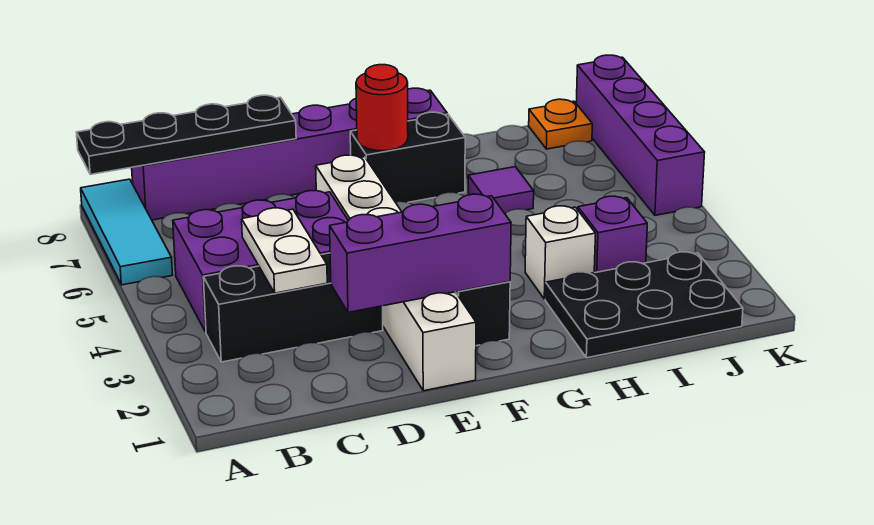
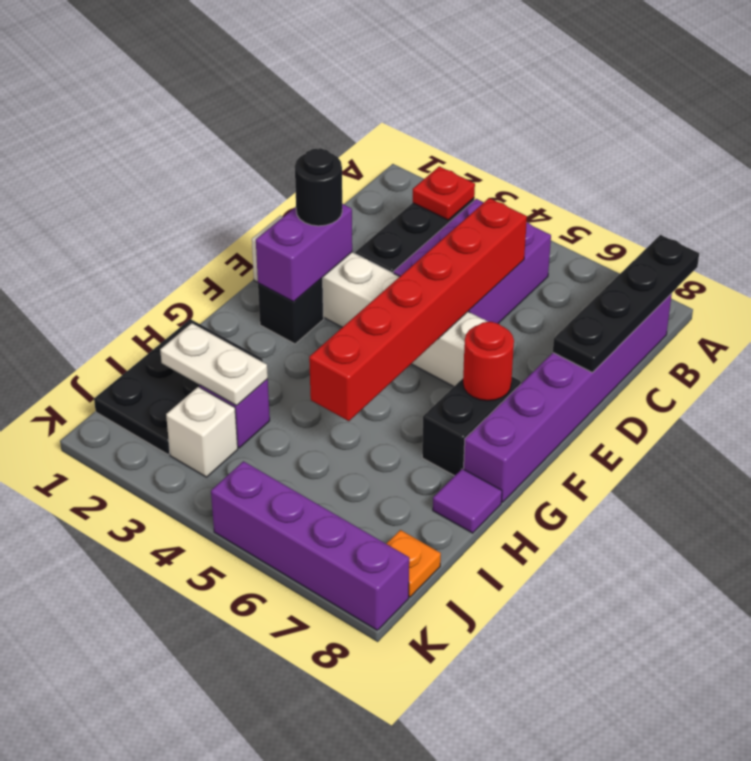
cyan tile A6:A8 level 1 -> none
none -> red plate B3 level 2
white plate C3:C4 level 2 -> white plate I2:I3 level 2
none -> red brick C5:H5 level 2
purple brick D2:F2 level 2 -> purple brick E2:F2 level 2
none -> black round brick E2 level 3
white brick H3 level 1 -> white brick J3 level 1
purple tile H6 level 1 -> purple tile H8 level 1

